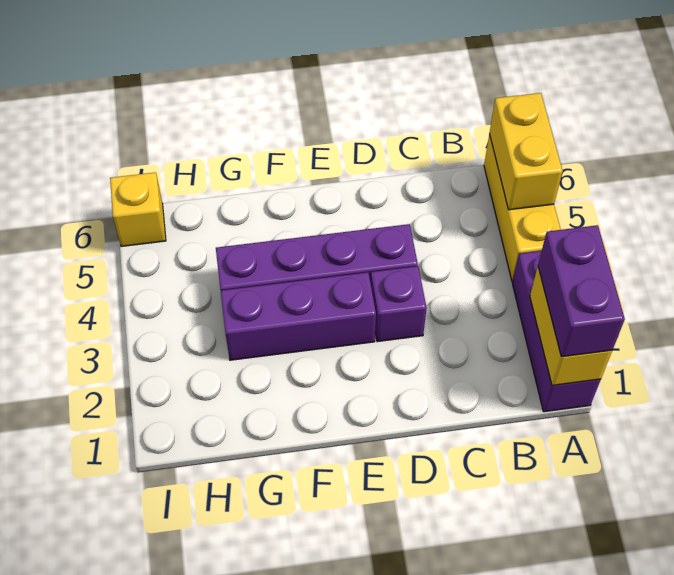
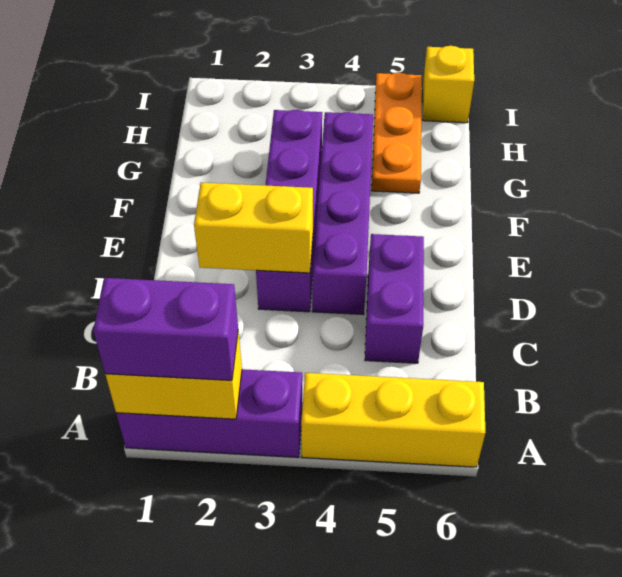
yellow brick A5:A6 level 2 -> yellow brick D2:D3 level 2
none -> purple brick C5:D5 level 1
none -> orange plate G5:I5 level 1

